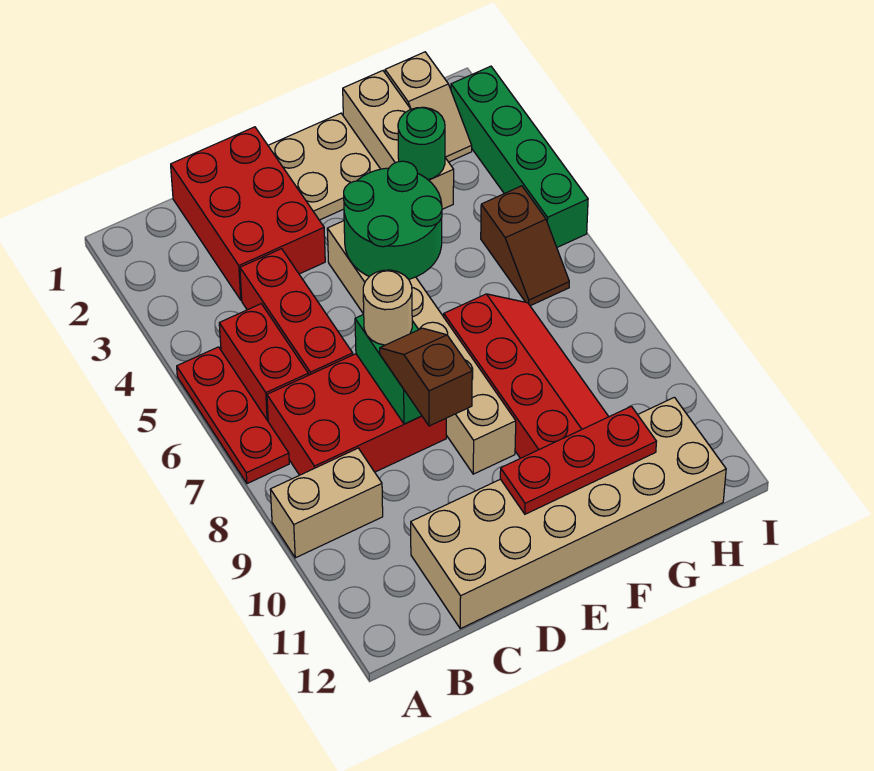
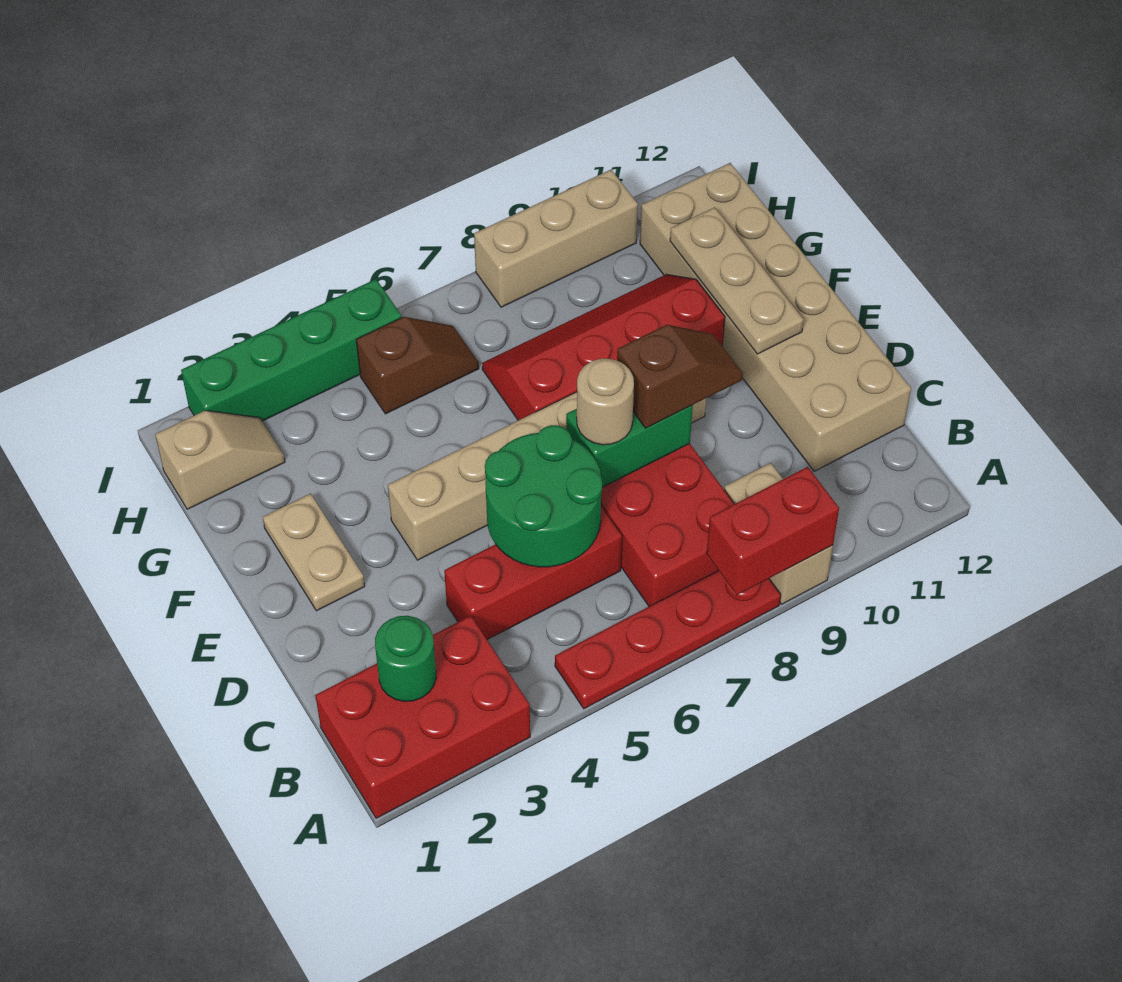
red plate A5:A7 level 1 -> red plate A5:A8 level 1
red brick B5:B6 level 1 -> red brick A8:A9 level 2
red brick C1:D3 level 1 -> red brick A1:B3 level 1
brown slope D8:D9 level 3 top 9 -> brown slope D8:D9 level 3 top 8
tan plate E1:F2 level 1 -> tan plate E2:F2 level 1
green round brick E4:F5 level 2 -> green round brick C5:D6 level 2
red plate E11:G11 level 2 -> tan plate E11:G11 level 2
tan brick G1:G3 level 1 -> tan brick I8:I10 level 1
green round brick G3 level 2 -> green round brick B2 level 2

